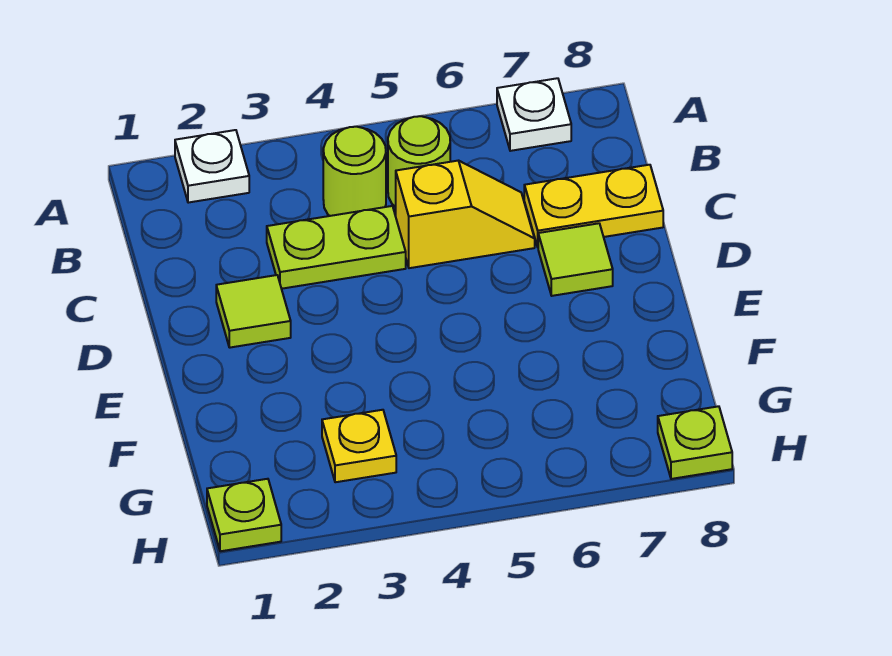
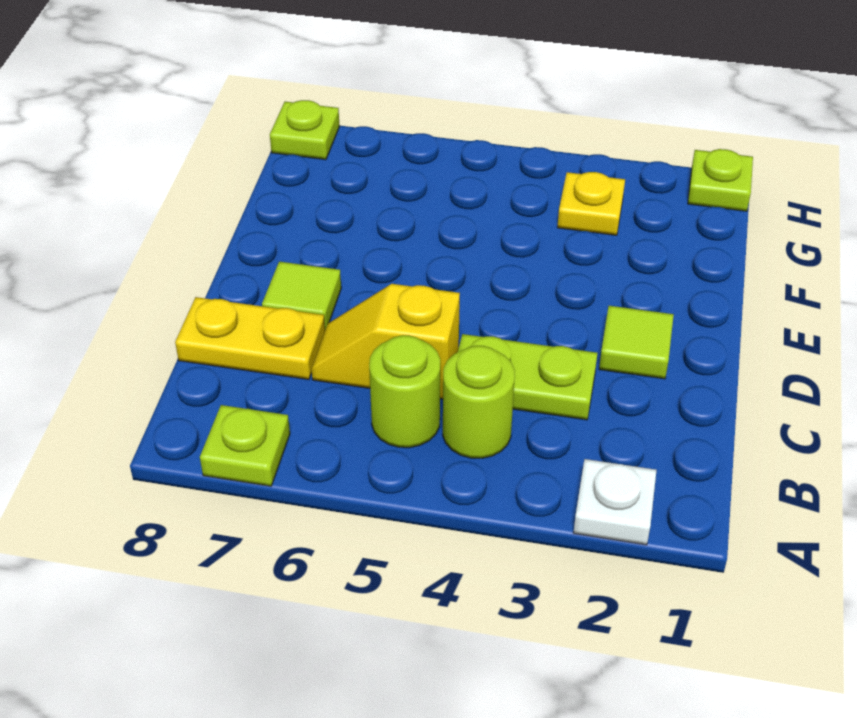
white plate A7 level 1 -> lime plate A7 level 1

